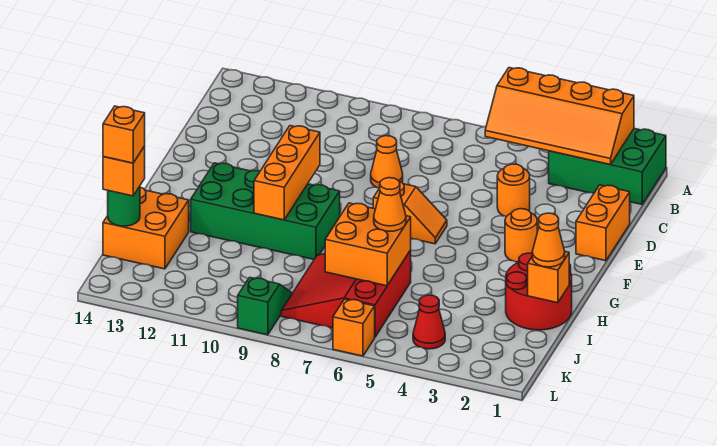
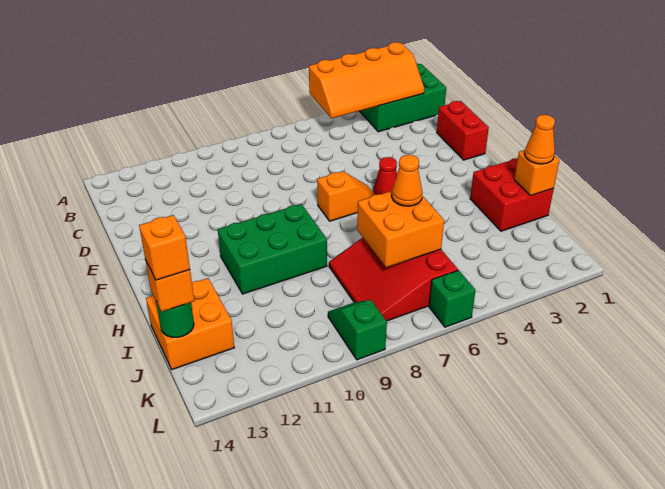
orange brick D1:E1 level 1 -> red brick D1:E1 level 1
orange round brick D4 level 1 -> none
orange cone D8 level 1 -> none
orange round brick F3 level 1 -> none
orange brick F10:H10 level 2 -> none
green brick G9:H12 level 1 -> green brick G9:H11 level 1
red round brick H1:I2 level 1 -> red brick H1:I2 level 1
red cone K4 level 1 -> red cone F5 level 1
orange brick L6 level 1 -> green brick L6 level 1

